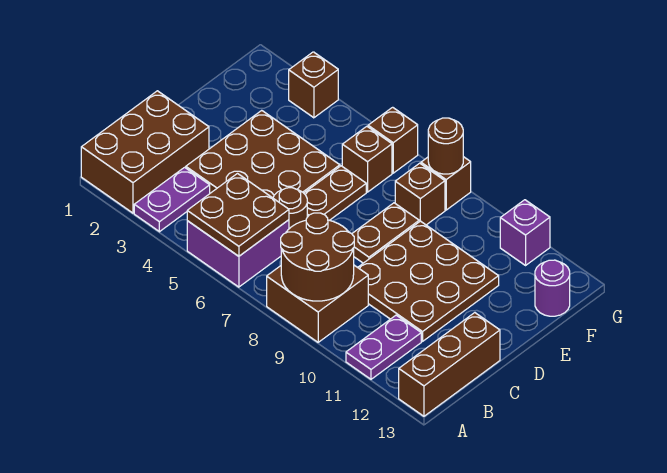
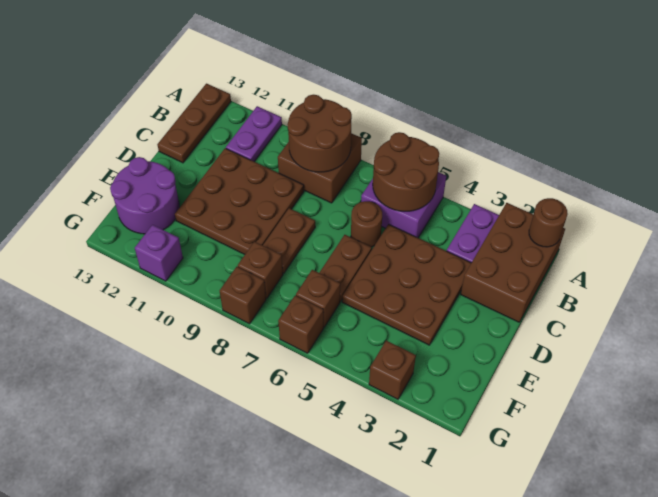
brown plate A5:B6 level 2 -> brown round brick A5:B6 level 2
brown brick A13:C13 level 1 -> brown plate A13:C13 level 1
purple round brick F13 level 1 -> purple round brick E12:F13 level 1
brown round brick G8 level 2 -> brown round brick A1 level 2

